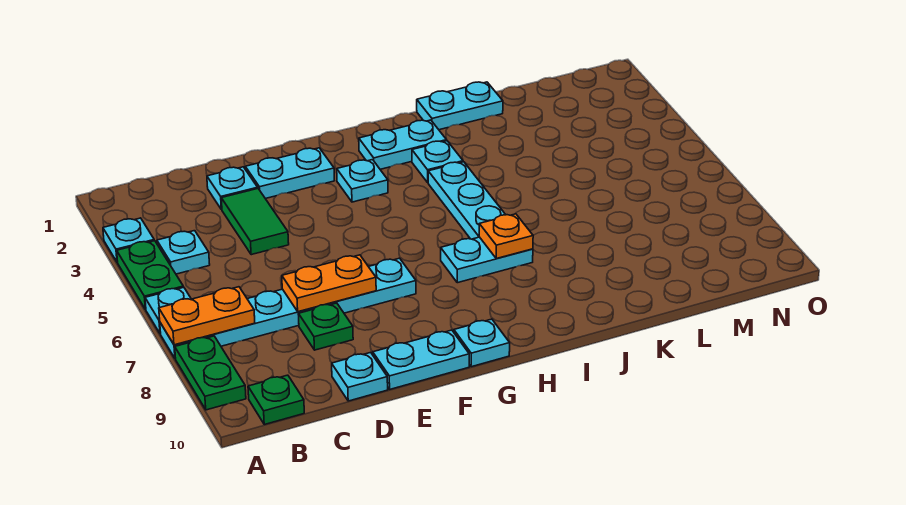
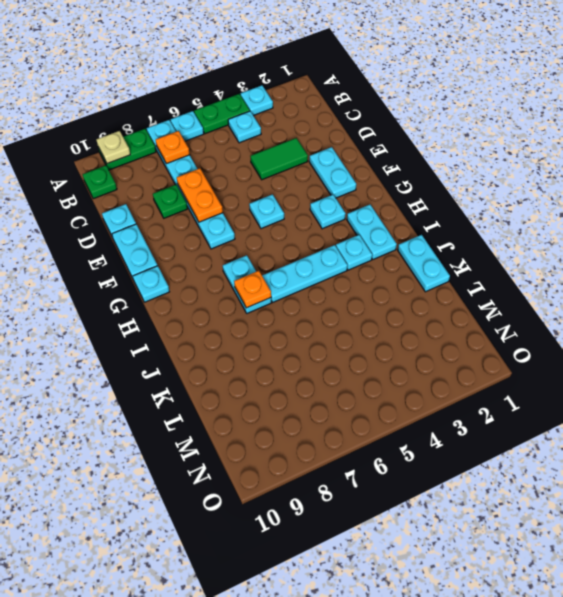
orange plate A7:B7 level 2 -> orange plate B7 level 2
none -> tan plate A9 level 2
cyan plate D2 level 1 -> cyan plate F5 level 1

